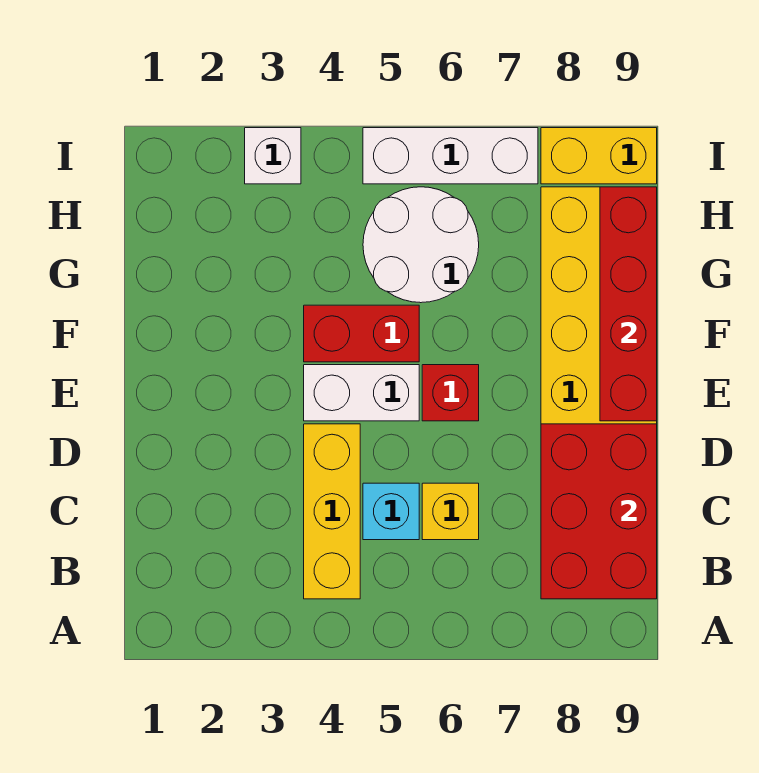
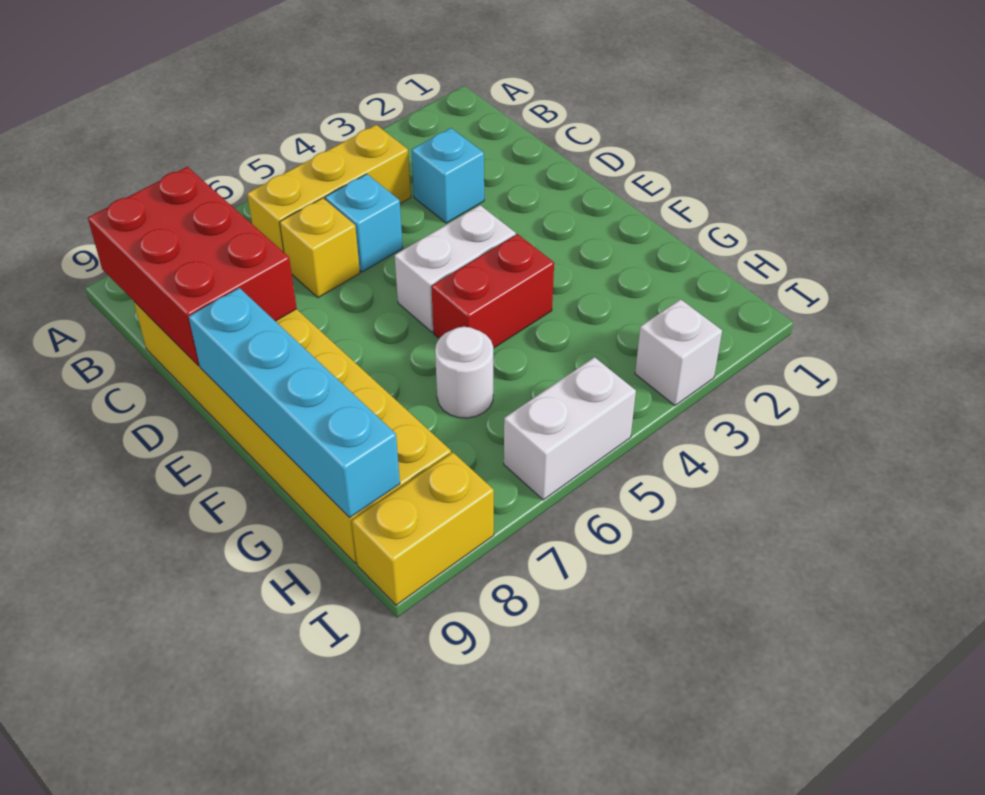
yellow brick B4:D4 level 1 -> yellow brick B4:B6 level 1
none -> cyan brick C3 level 1
red brick E6 level 1 -> none
red brick E9:H9 level 2 -> cyan brick E9:H9 level 2
white round brick G5:H6 level 1 -> white round brick G6 level 1
white brick I5:I7 level 1 -> white brick I5:I6 level 1

